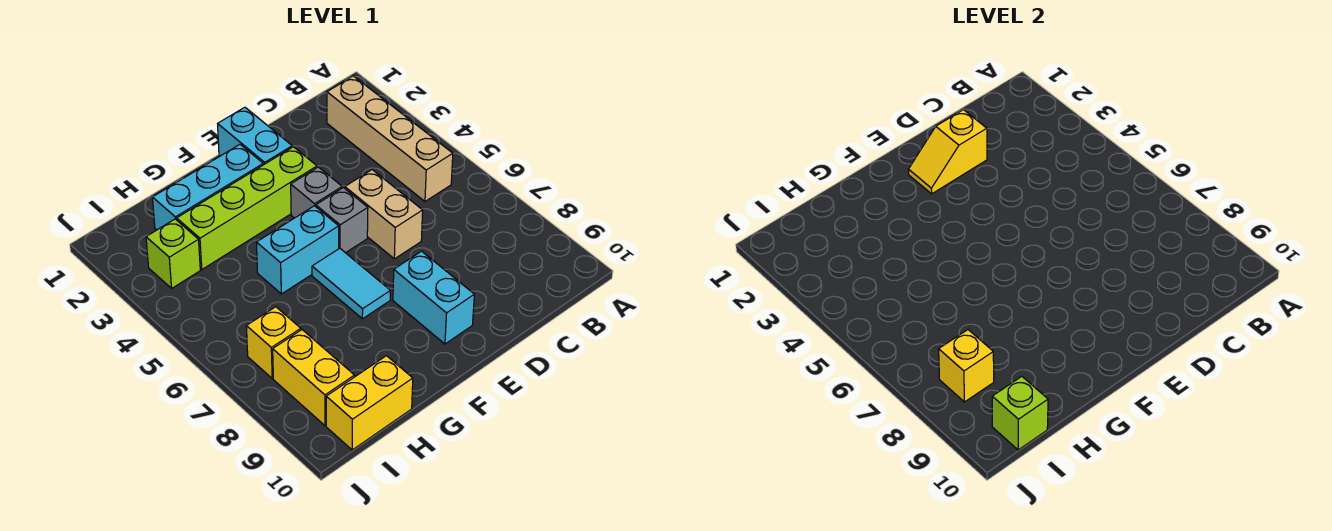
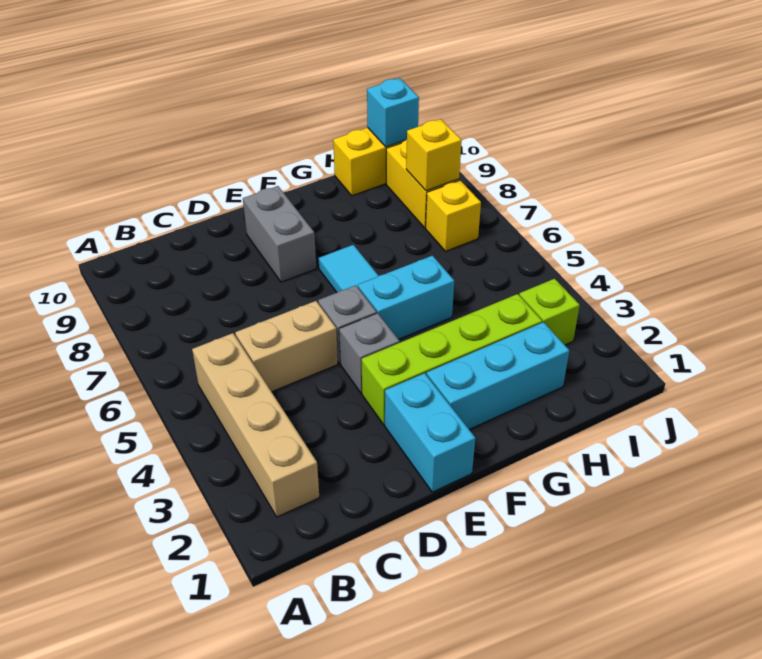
yellow slope D2:E2 level 2 top D -> none
tan brick D5:D6 level 1 -> tan brick C5:D5 level 1
cyan brick E8:E9 level 1 -> grey brick E8:E9 level 1
lime brick I10 level 2 -> cyan brick I10 level 2

